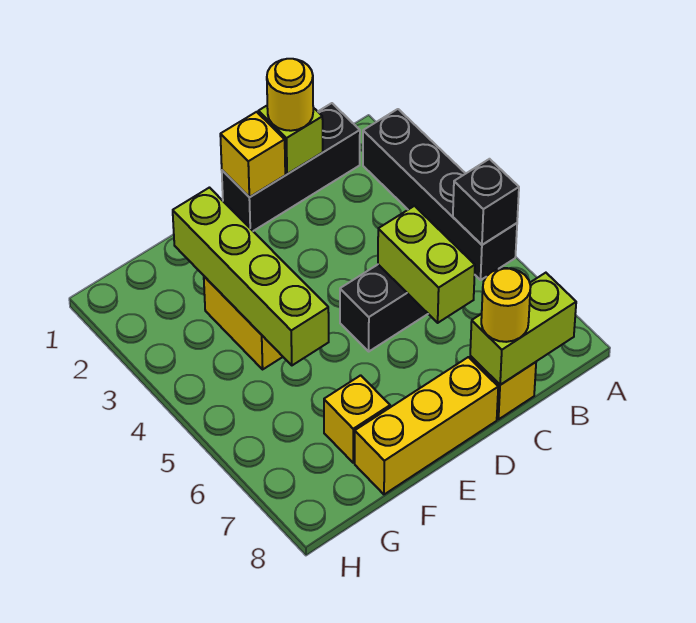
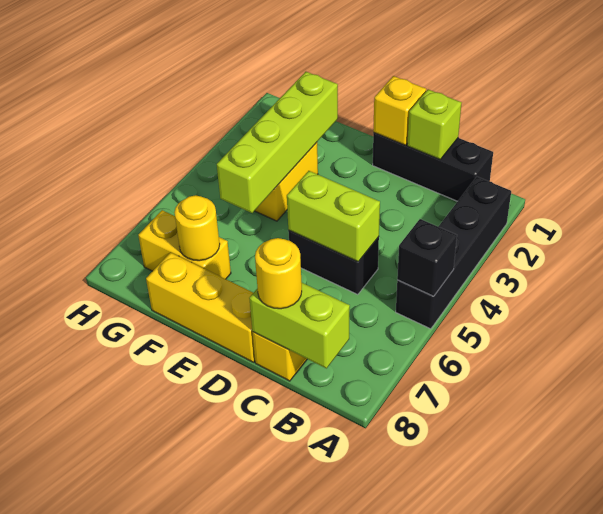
yellow round brick C1 level 3 -> yellow round brick F7 level 2
lime brick C5:C6 level 2 -> lime brick C5:D5 level 2
yellow brick F7 level 1 -> yellow brick F7:G7 level 1

